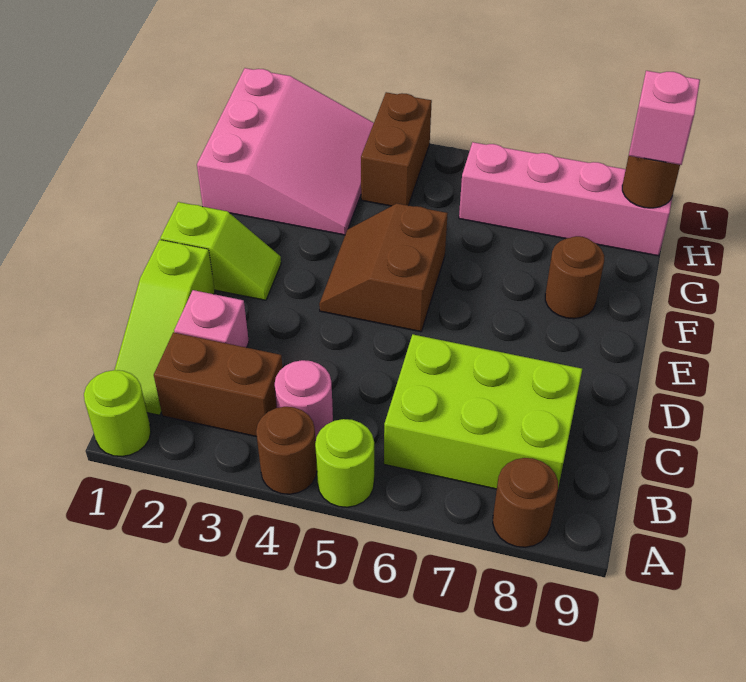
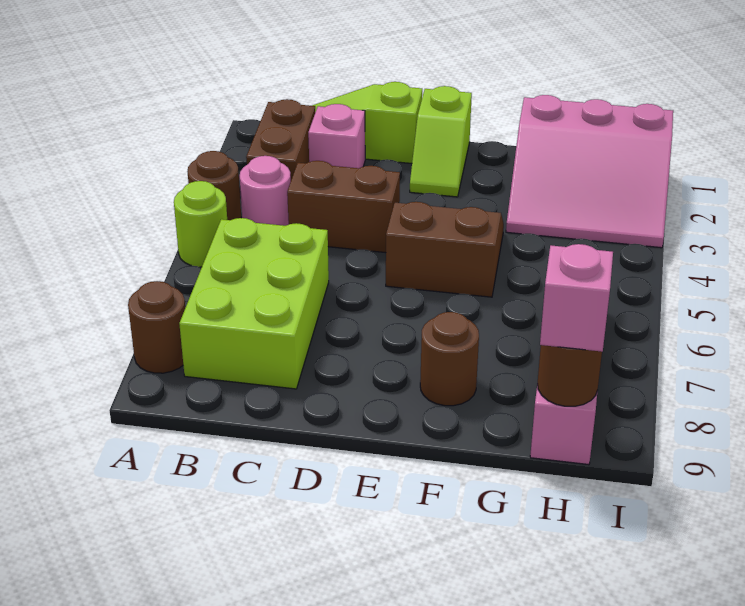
lime round brick A1 level 1 -> none
brown brick H4:I4 level 1 -> brown brick C4:D4 level 1

